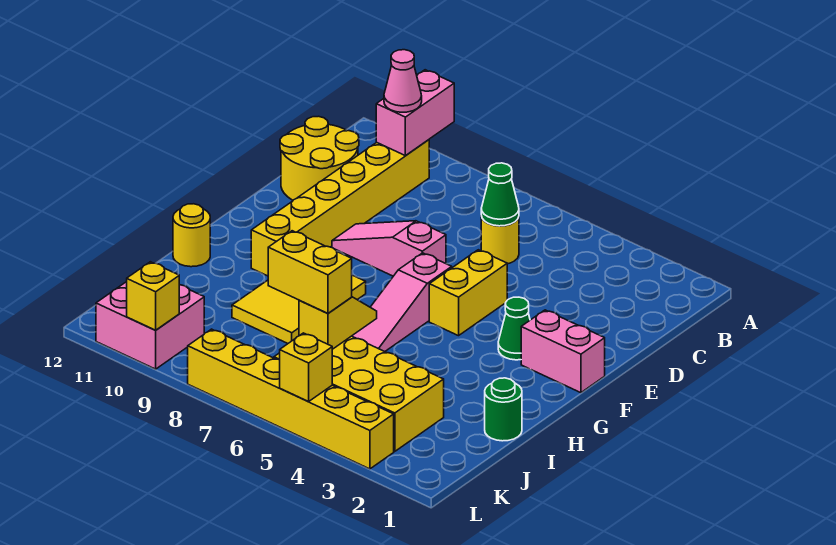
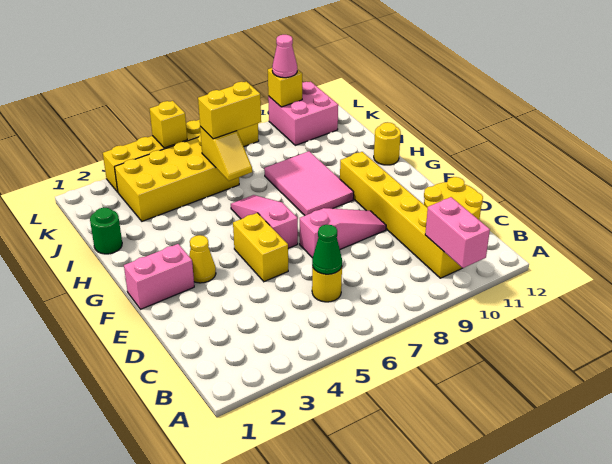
pink cone B10 level 3 -> pink cone L10 level 3
green cone F3 level 1 -> yellow cone F3 level 1
yellow tile G8:I9 level 1 -> pink tile G8:I9 level 1

